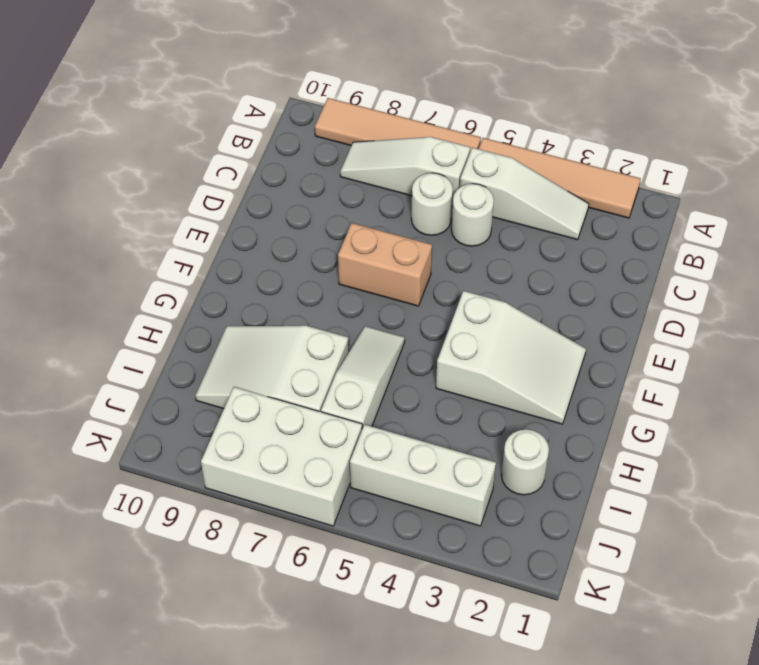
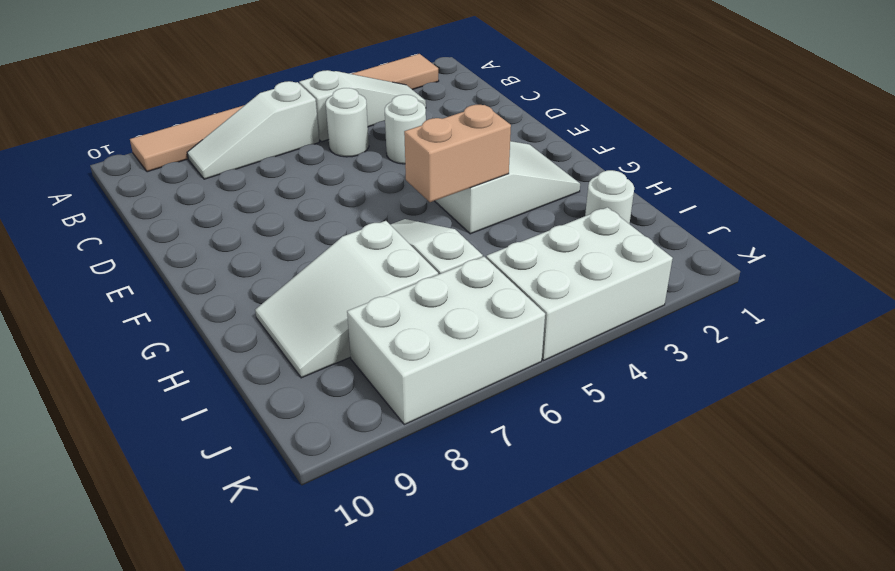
white round brick C6 level 1 -> white round brick D4 level 1
tan brick E6:E7 level 1 -> tan brick G4:G5 level 2
white brick J3:J5 level 1 -> white brick J3:K5 level 1

